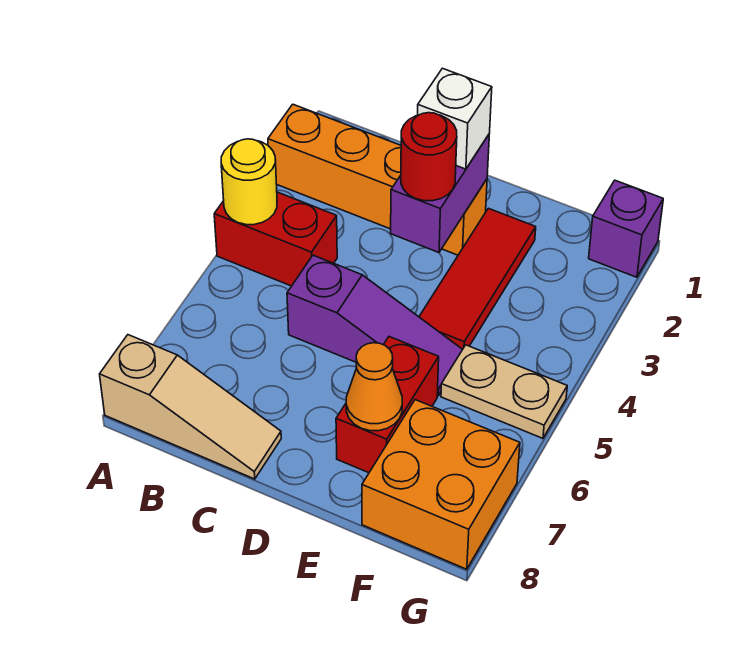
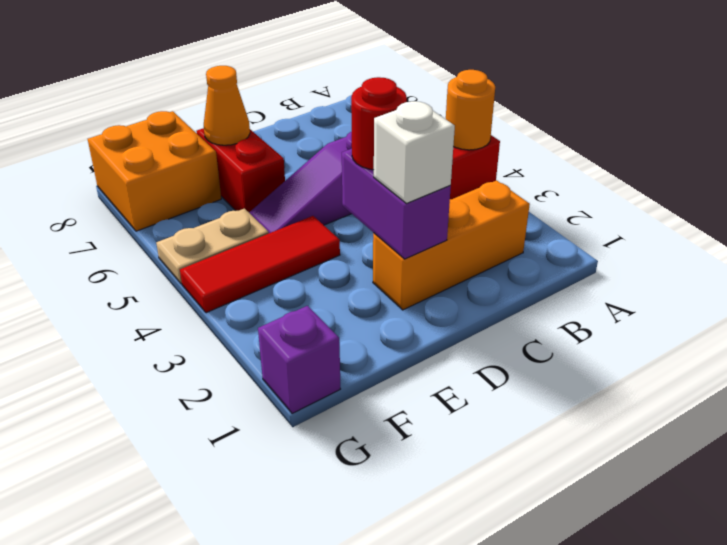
orange brick A2:D2 level 1 -> orange brick B2:D2 level 1
yellow round brick A4 level 2 -> orange round brick A4 level 2
tan slope A8:C8 level 1 top A -> none
red tile E2:E4 level 1 -> red tile E4:G4 level 1

